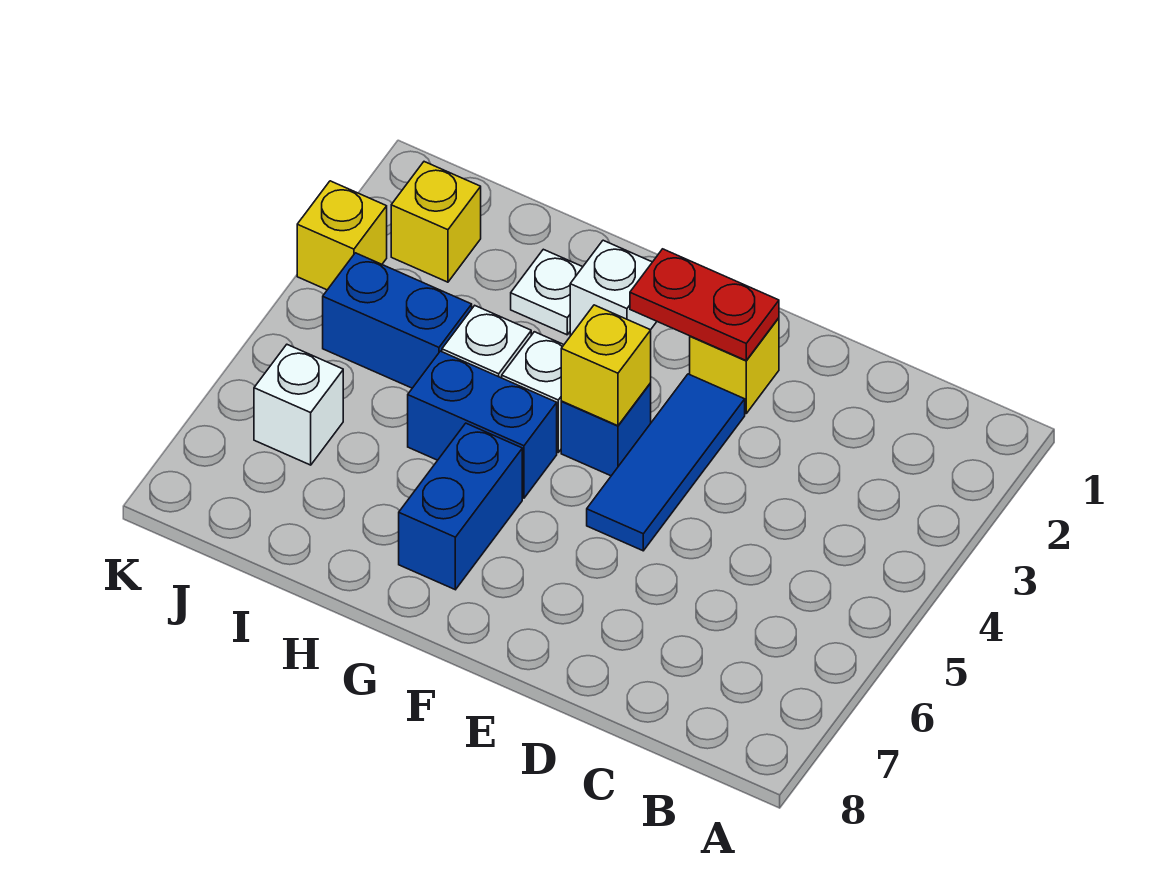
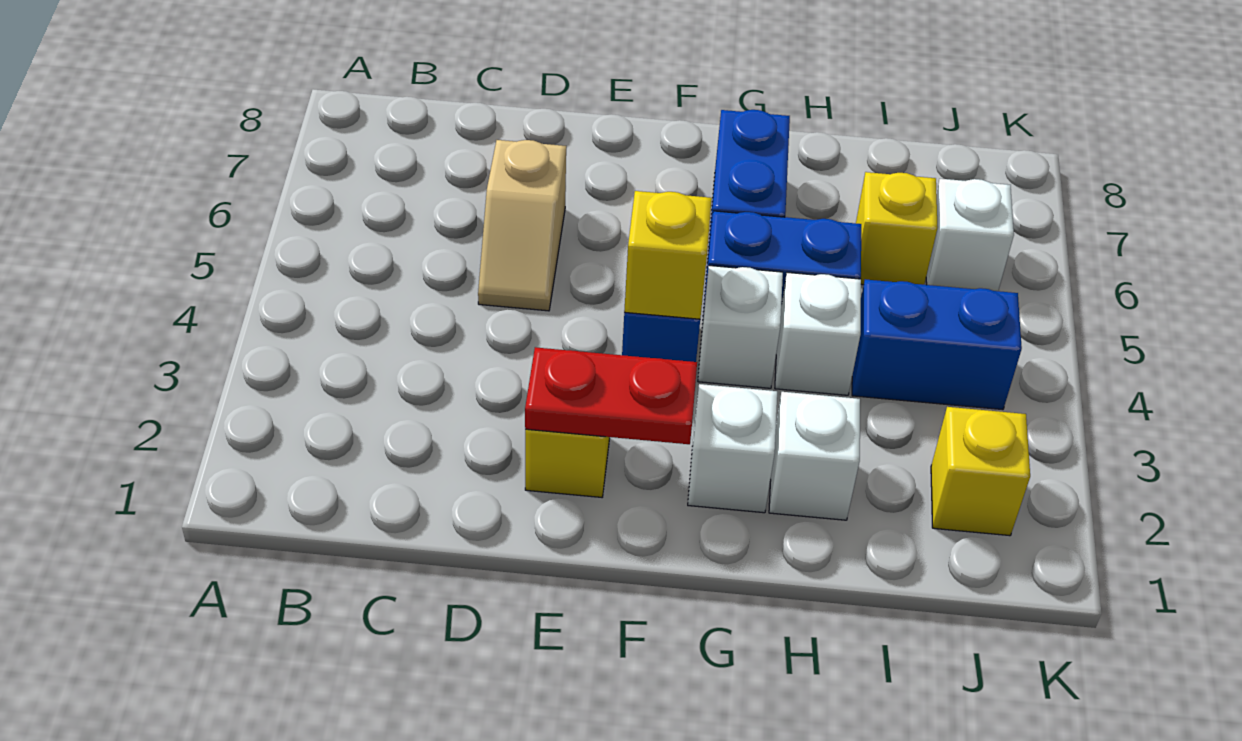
none -> tan slope D5:D6 level 1 top 6
blue tile E3:E5 level 1 -> none
white plate H2 level 1 -> white brick H2 level 1
yellow brick K3 level 1 -> yellow brick I6 level 1

